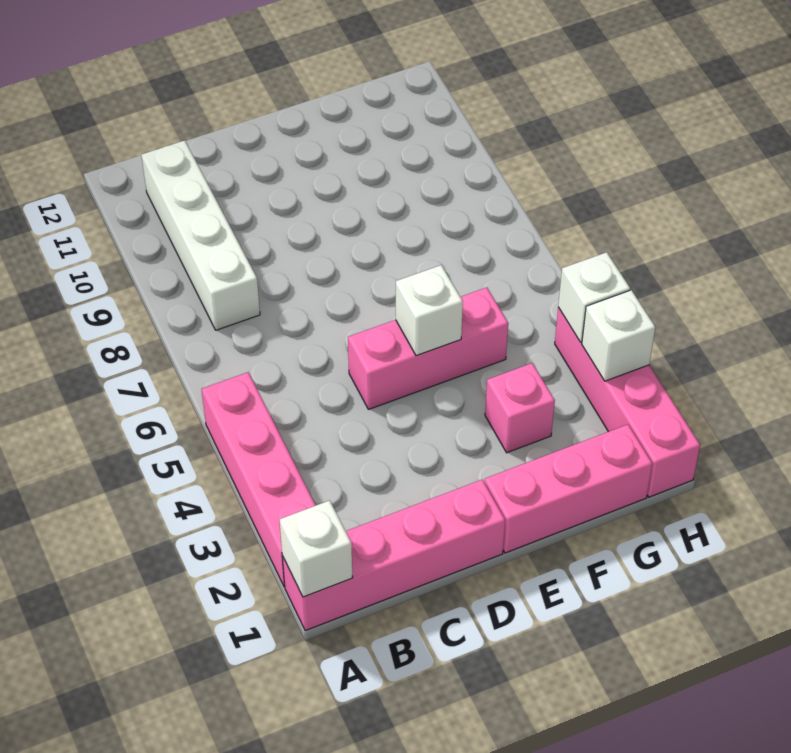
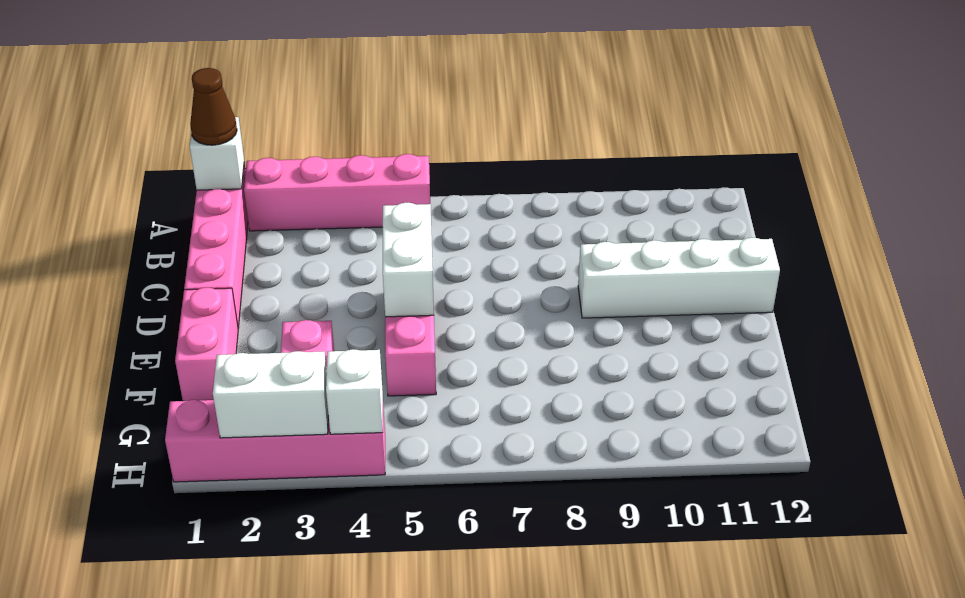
none -> brown cone A1 level 3
white brick B8:B11 level 1 -> white brick D9:D12 level 1
pink brick E1:G1 level 1 -> pink brick E1:F1 level 1
white brick E5 level 2 -> white brick D5:E5 level 2
white brick H3 level 2 -> white brick H2:H3 level 2

